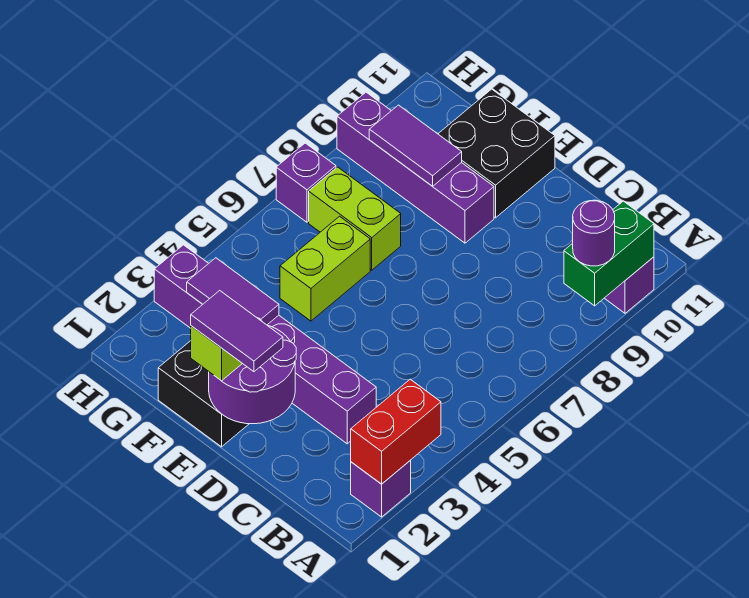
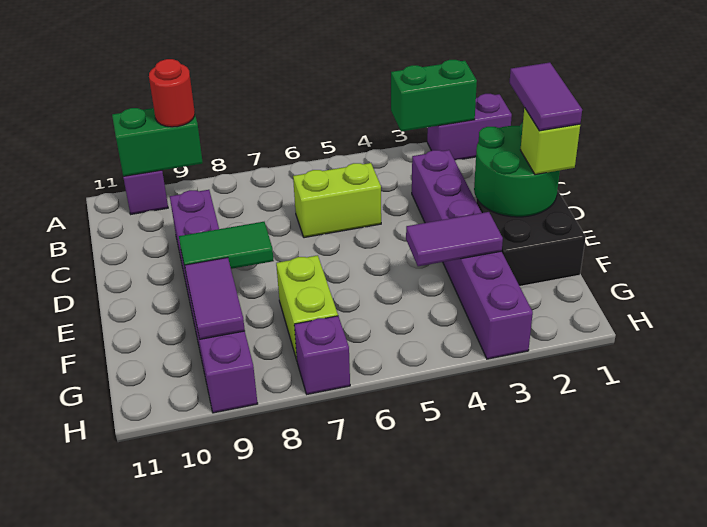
purple brick A2 level 1 -> purple brick A1:A2 level 1
red brick A2:A3 level 2 -> green brick A2:A3 level 2
purple round brick A9 level 3 -> red round brick A9 level 3
purple round brick D1:E2 level 2 -> green round brick D1:E2 level 2
none -> green tile E8:E9 level 2
purple brick E9:H9 level 1 -> purple brick C9:H9 level 1
black brick E10:F11 level 1 -> none
purple tile F3:G3 level 2 -> purple tile F3:F4 level 2
lime brick F5:F6 level 1 -> lime brick C5:C6 level 1

